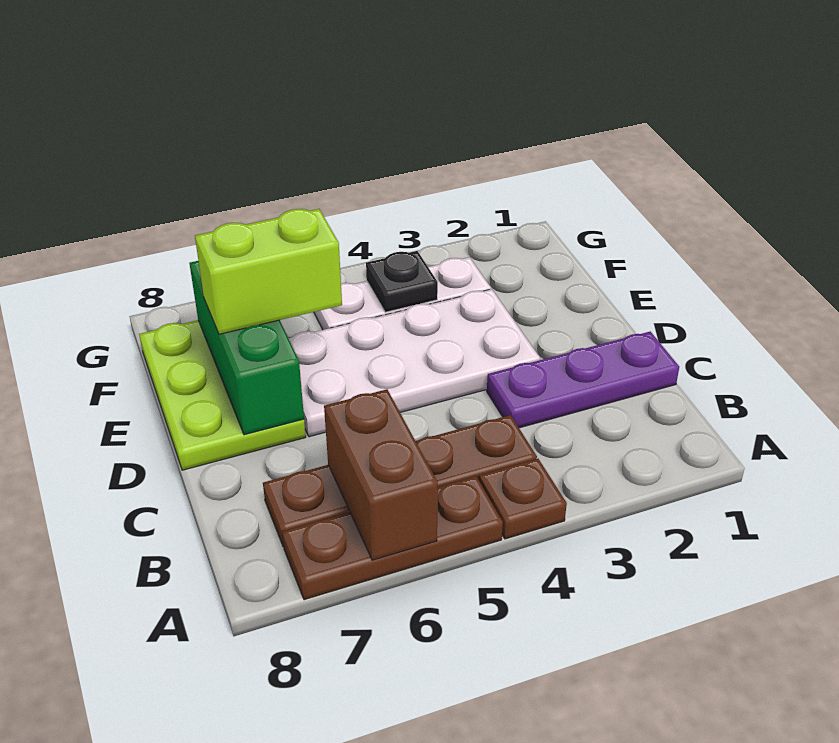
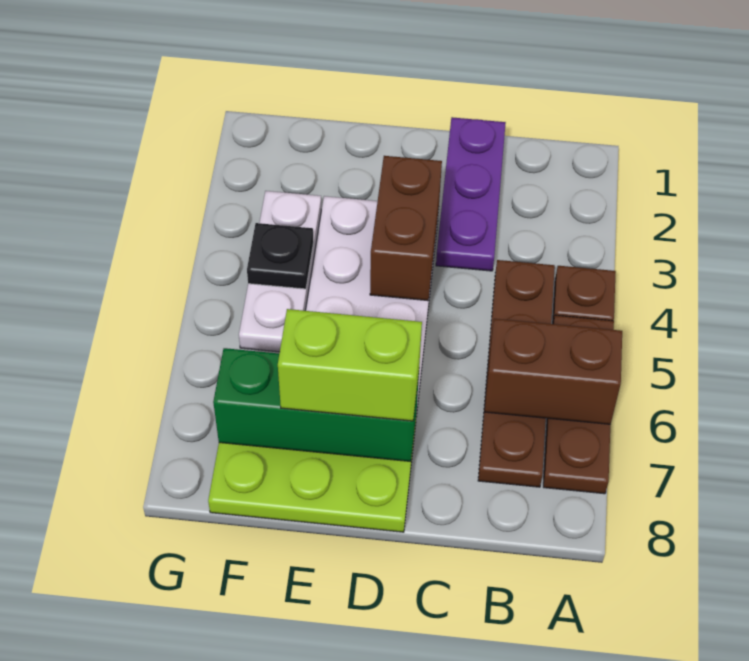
none -> brown brick D3:D4 level 2
lime brick E6:E7 level 3 -> lime brick D7:E7 level 3

